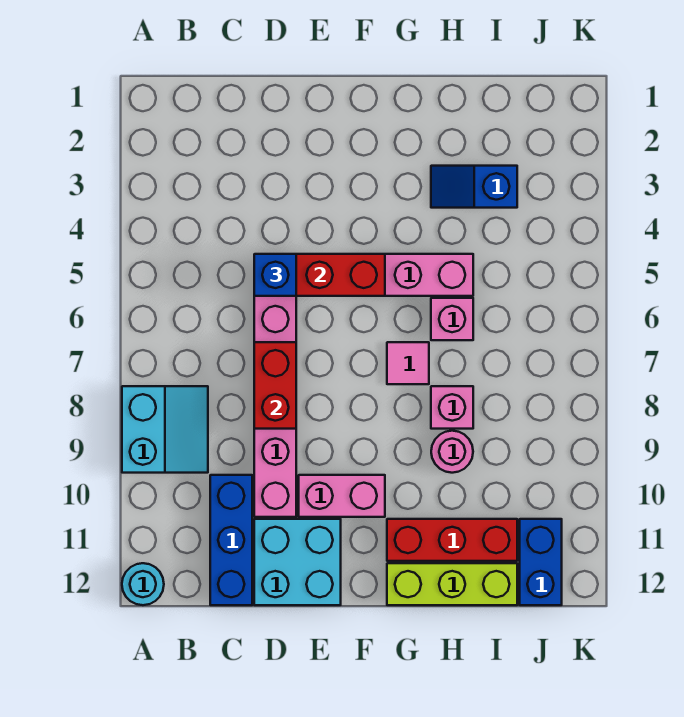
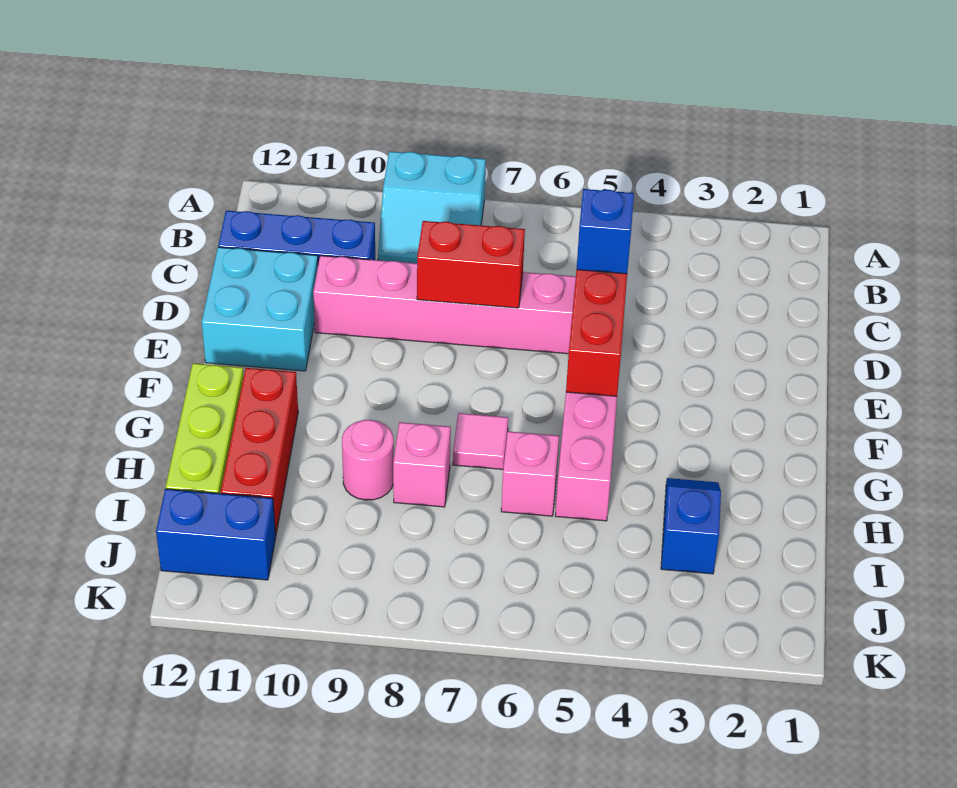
cyan round brick A12 level 1 -> none
pink brick E10:F10 level 1 -> none

